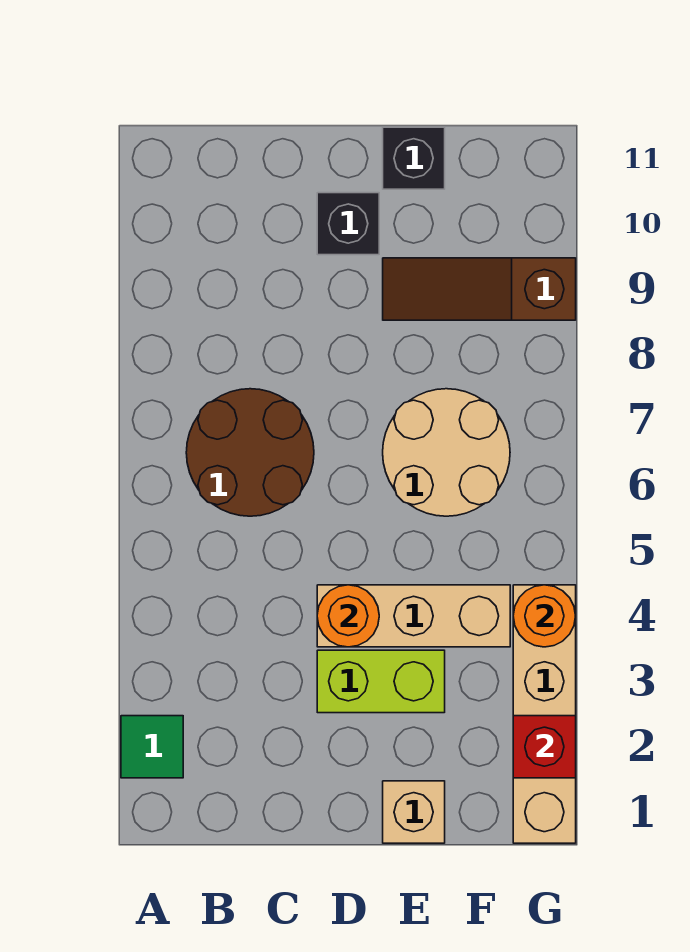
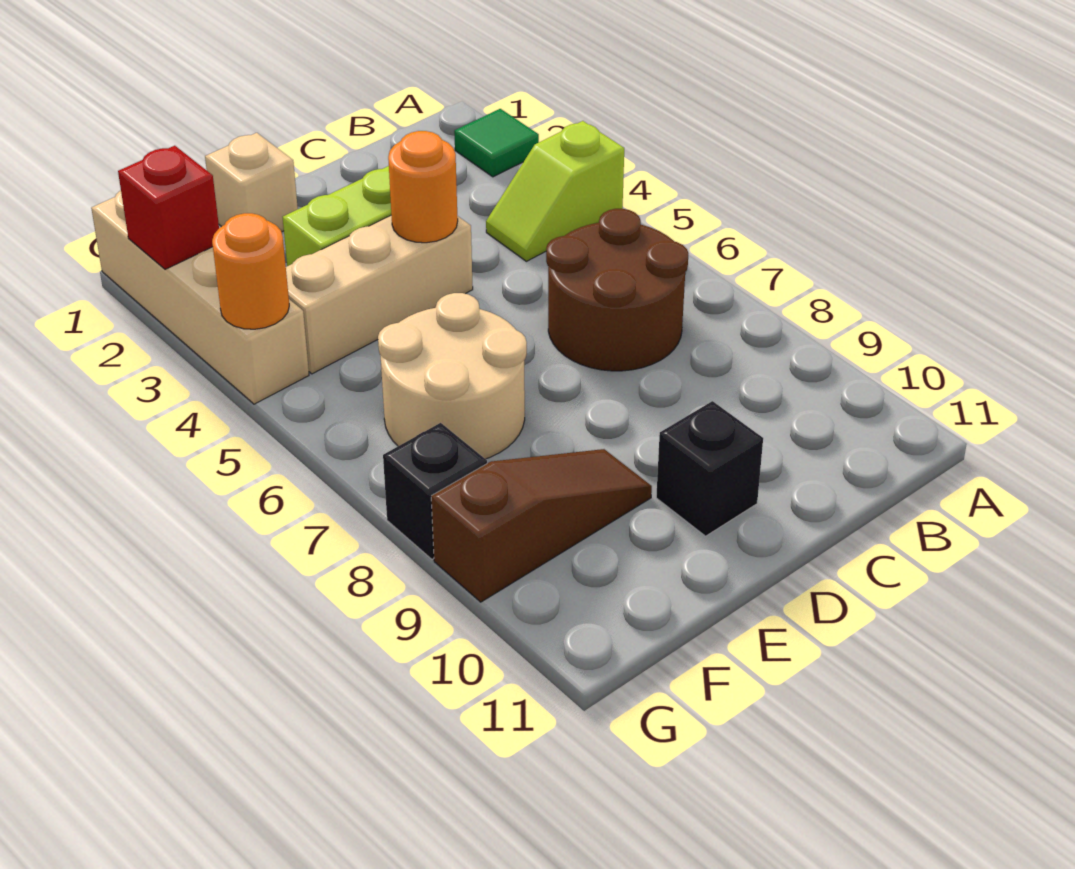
none -> lime slope A4:B4 level 1 top A
black brick E11 level 1 -> black brick G8 level 1

